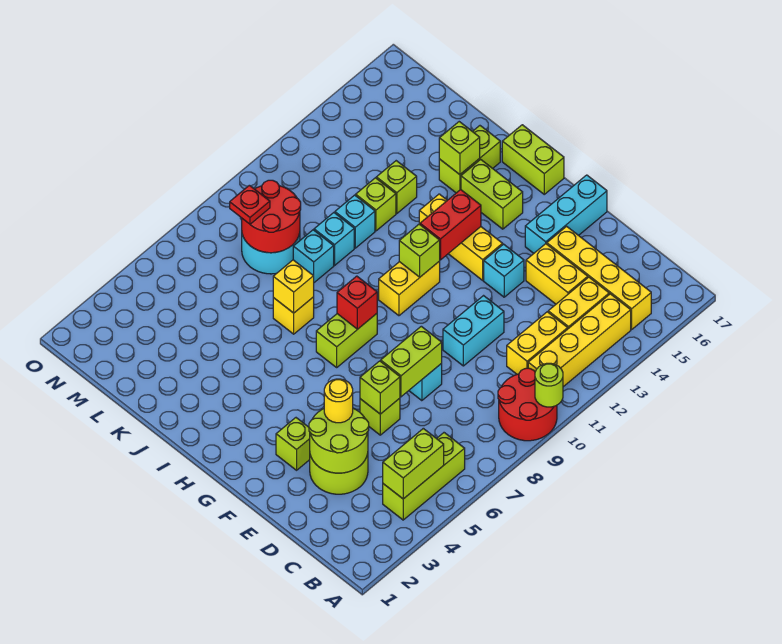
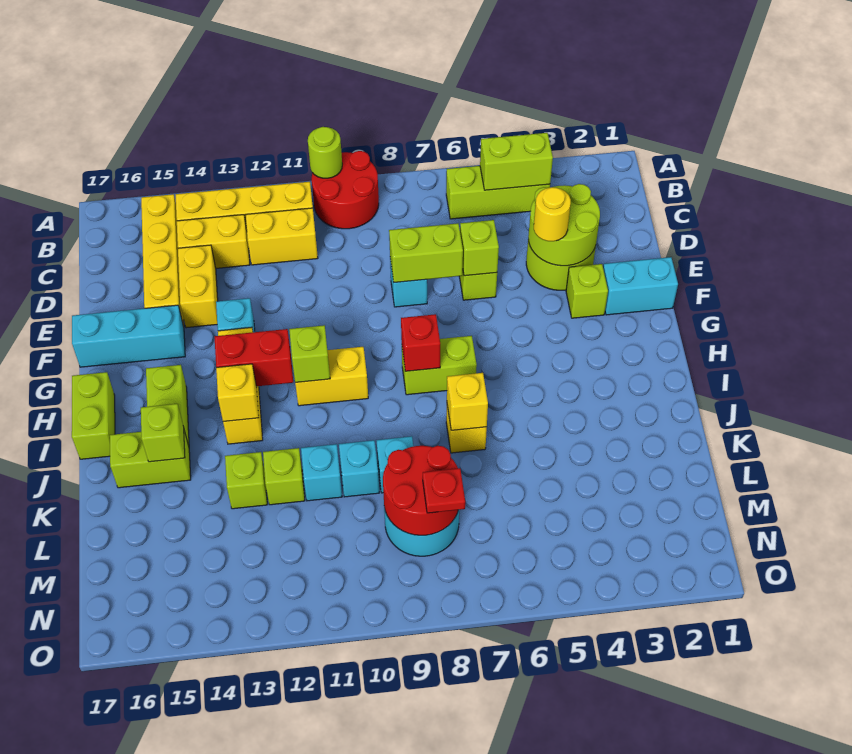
cyan brick E10:E11 level 1 -> cyan brick F1:F2 level 1
none -> yellow brick I13 level 2

